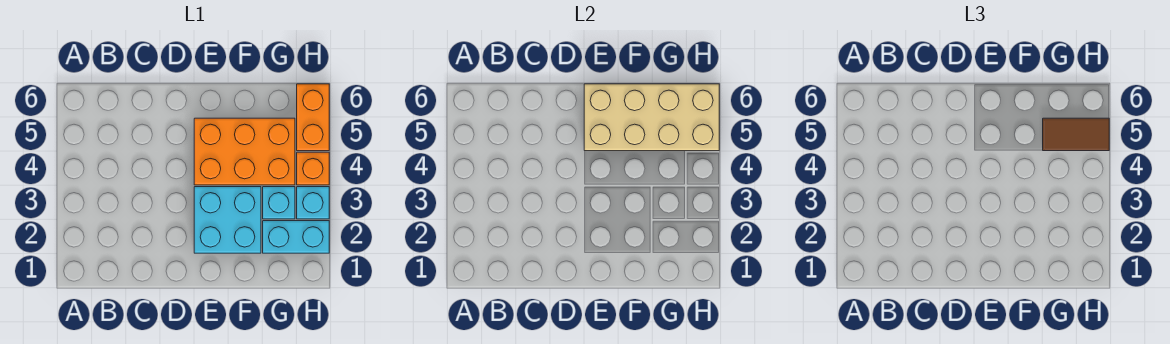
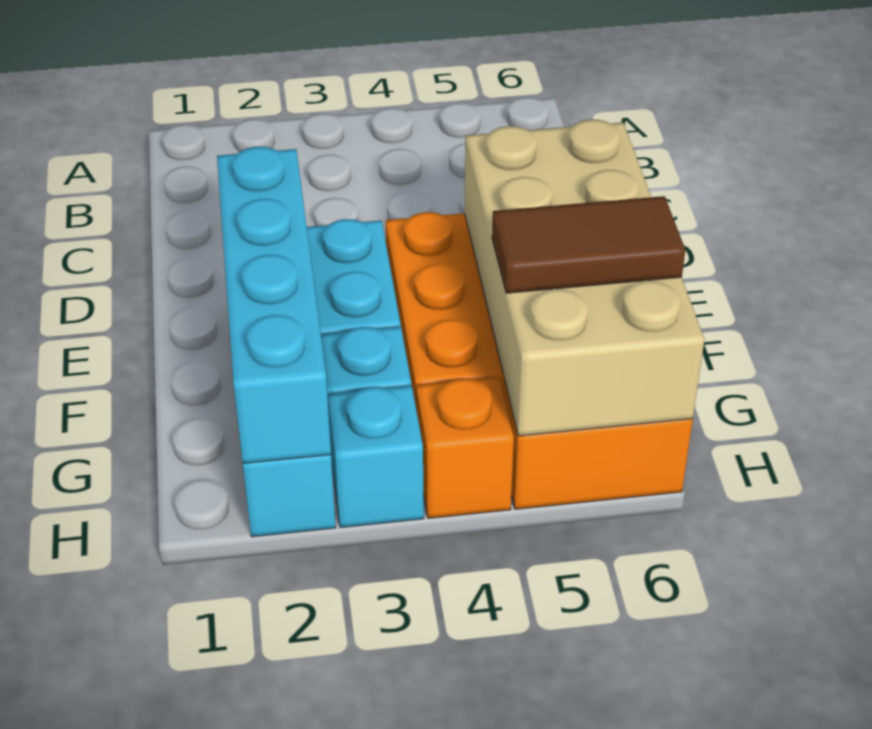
none -> cyan brick E2:H2 level 2
brown tile G5:H5 level 3 -> brown tile G5:G6 level 3

